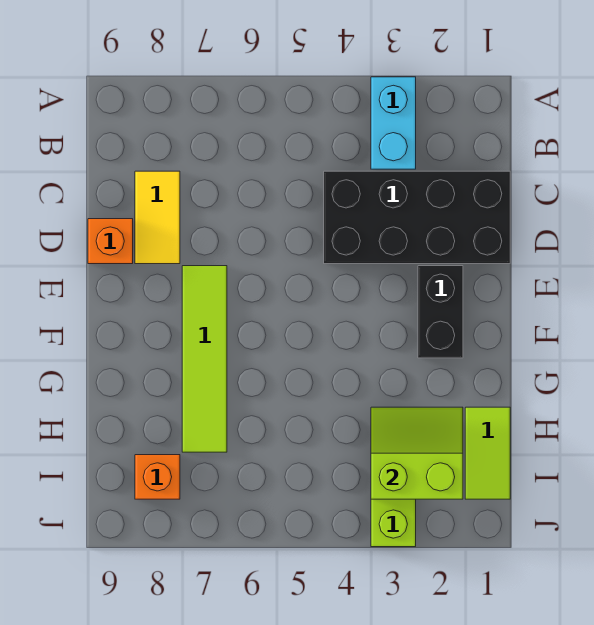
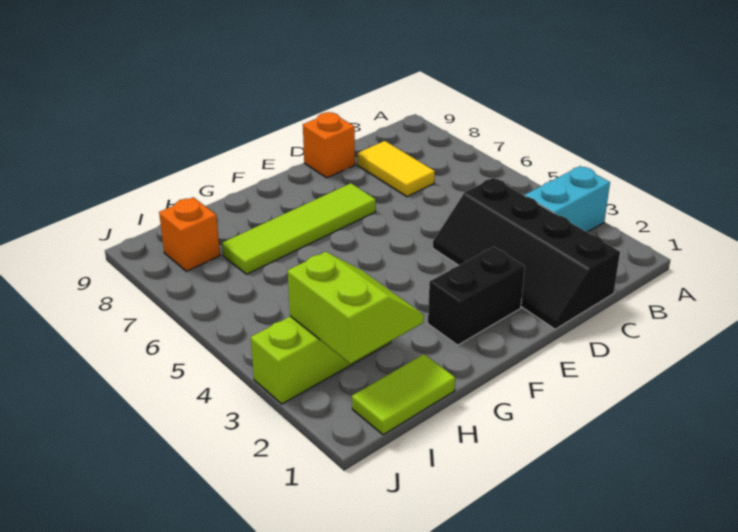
black brick C1:D4 level 1 -> black slope C1:D4 level 1 top C
yellow tile C8:D8 level 1 -> yellow tile C7:C8 level 1

